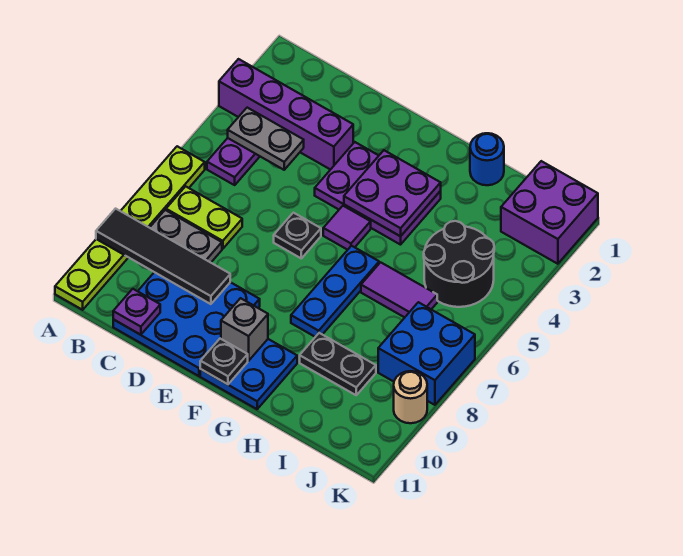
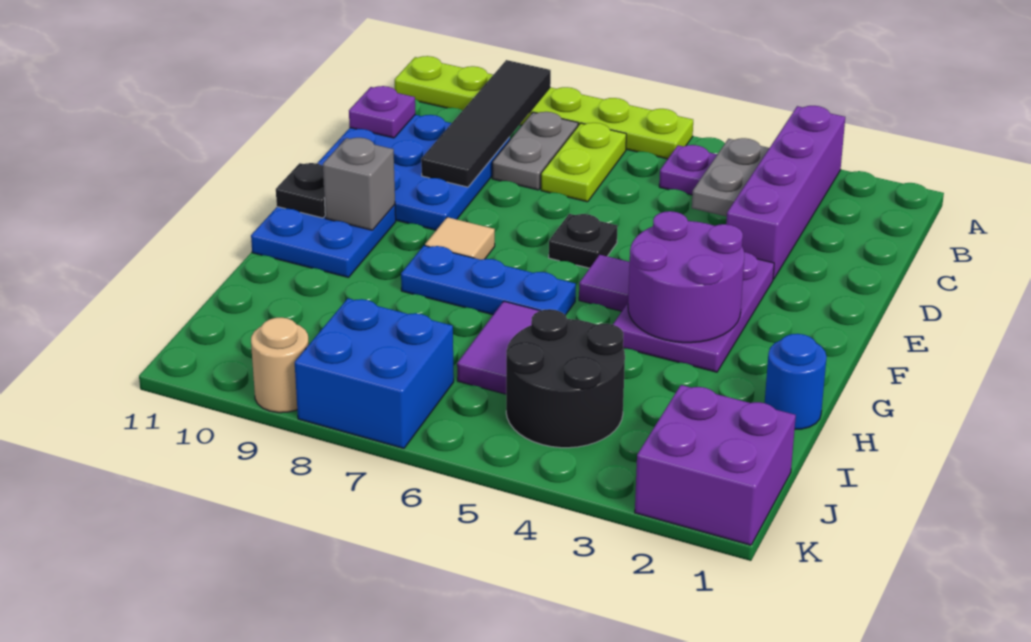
purple plate F3:G4 level 2 -> purple round brick F3:G4 level 2
none -> tan tile F8 level 1
black plate H9:I9 level 1 -> none

